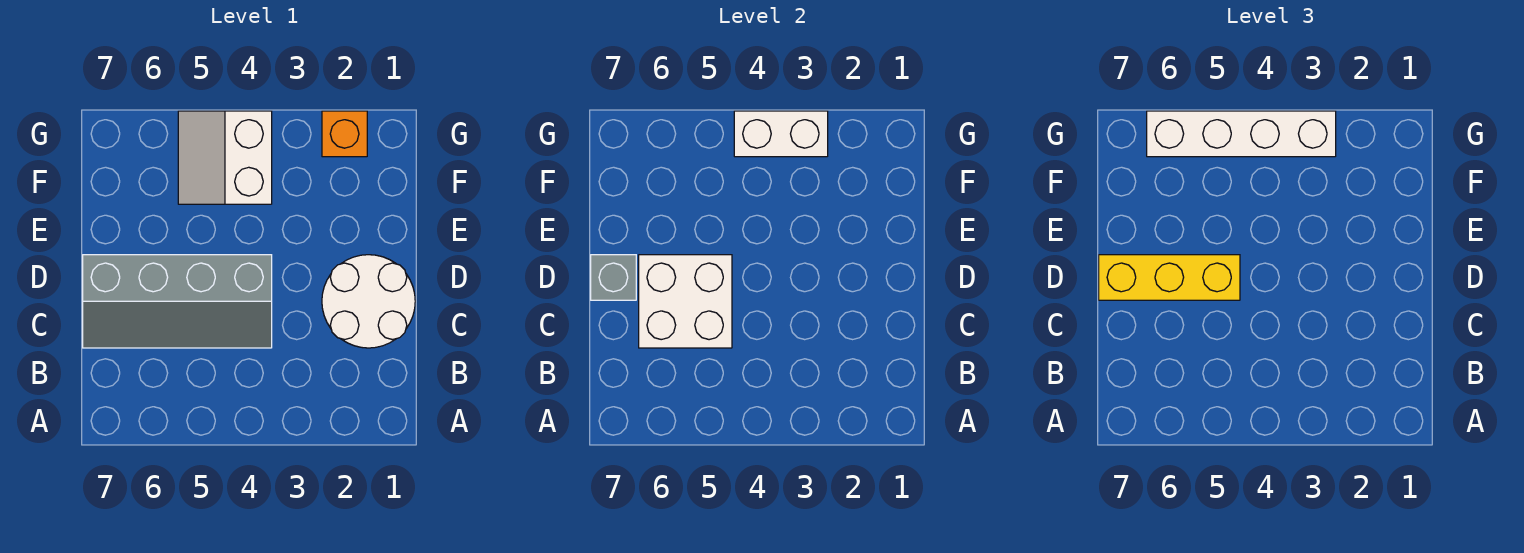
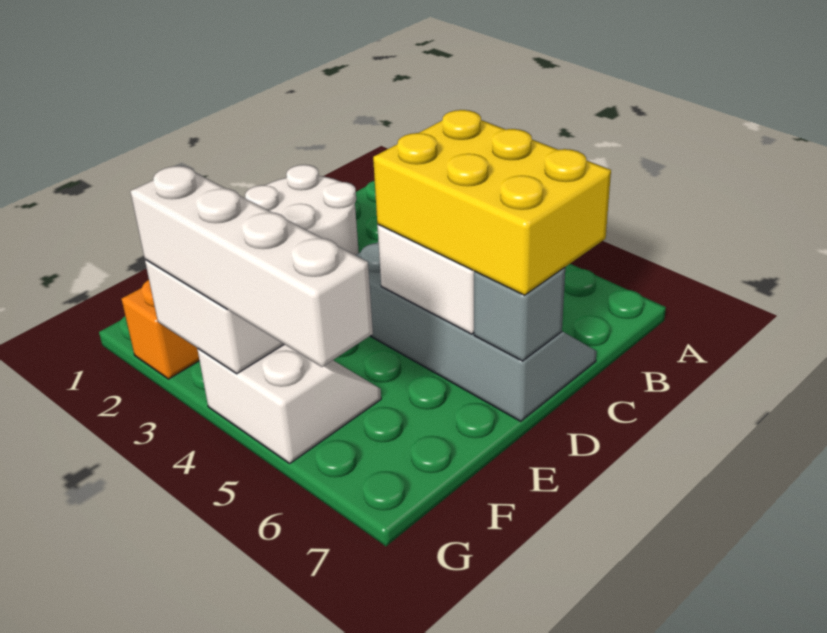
yellow brick D5:D7 level 3 -> yellow brick C5:D7 level 3
white slope F4:G5 level 1 top 4 -> white slope F4:G5 level 1 top G

